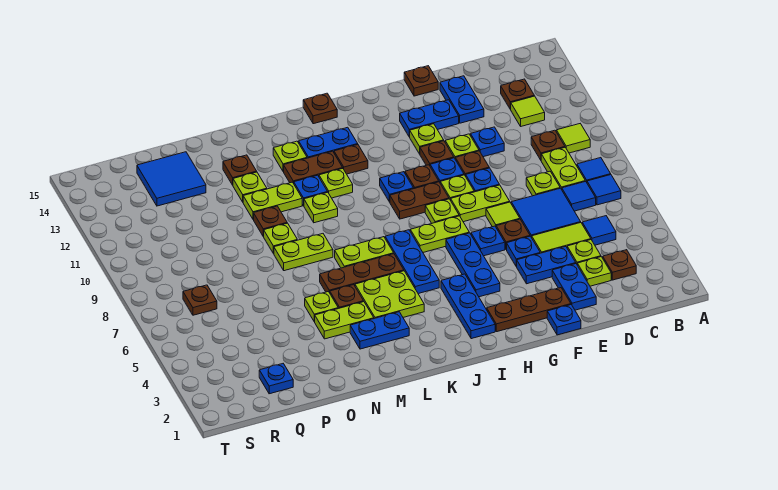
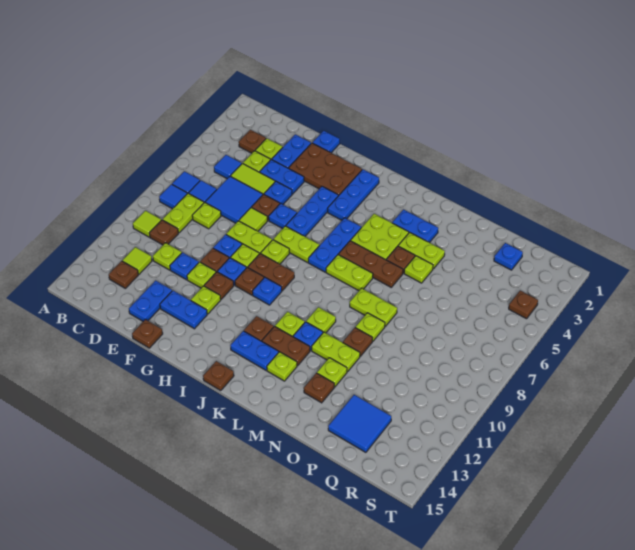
none -> lime plate D11 level 1
brown plate F2:H2 level 1 -> brown plate F2:H3 level 1
brown plate R7 level 1 -> brown plate S4 level 1

